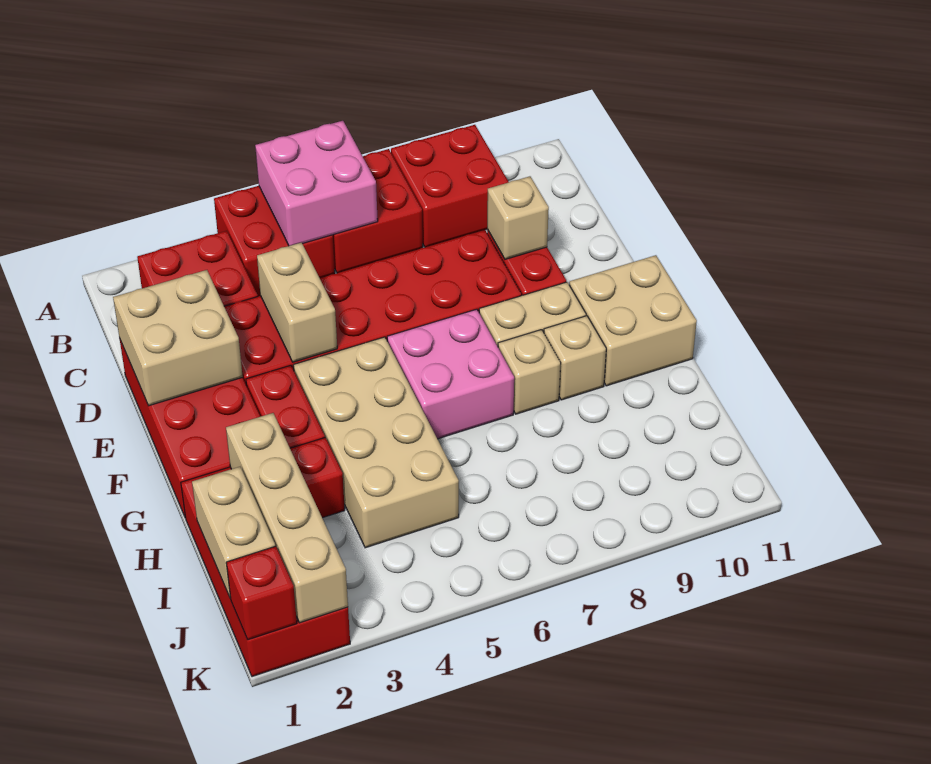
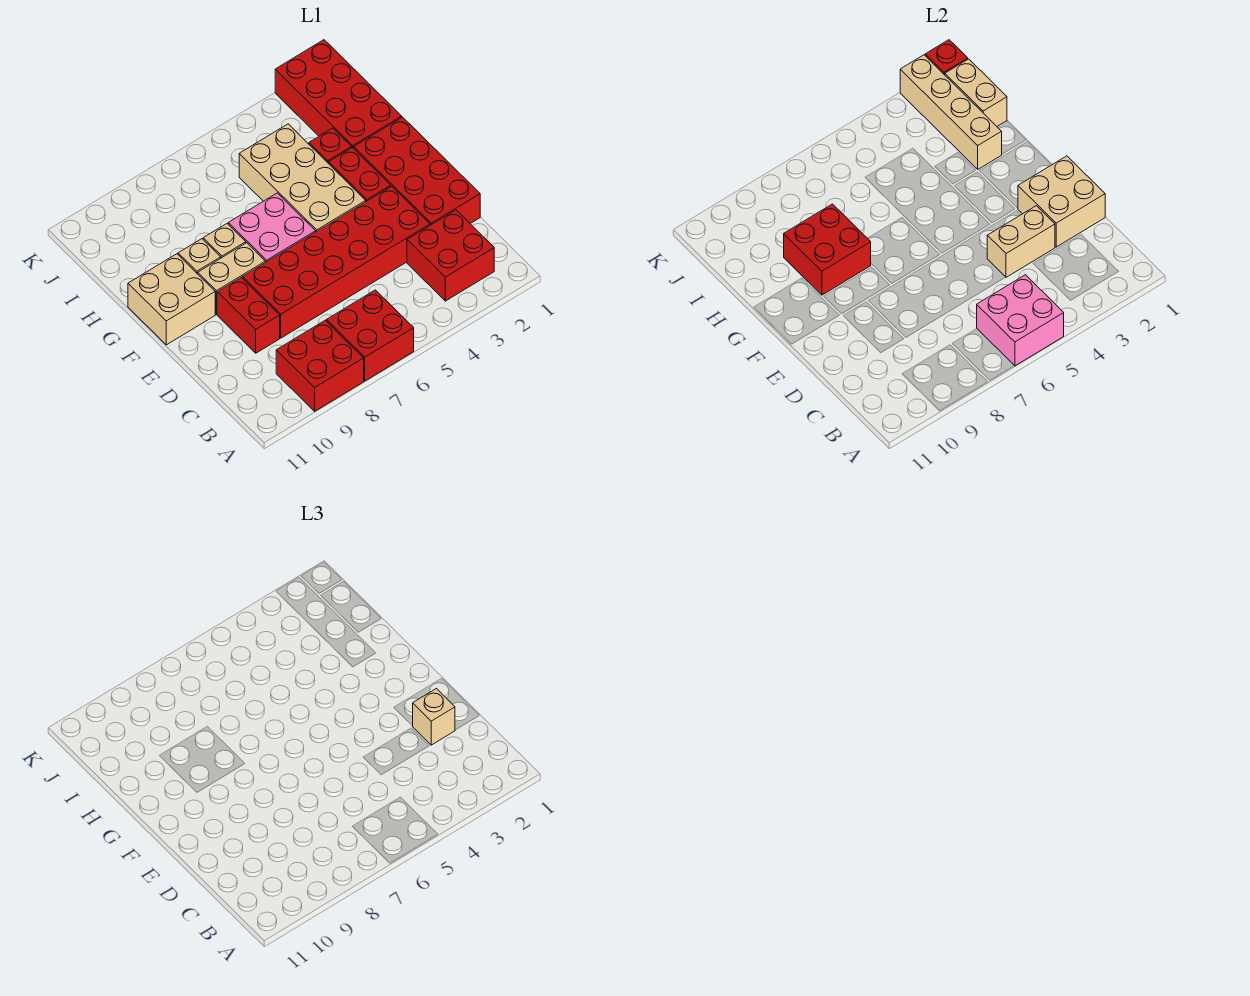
red brick A4:B5 level 1 -> red brick G8:H9 level 2
tan brick D4:E4 level 2 -> tan brick D3:D4 level 2
tan brick D9 level 2 -> tan brick D2 level 3

